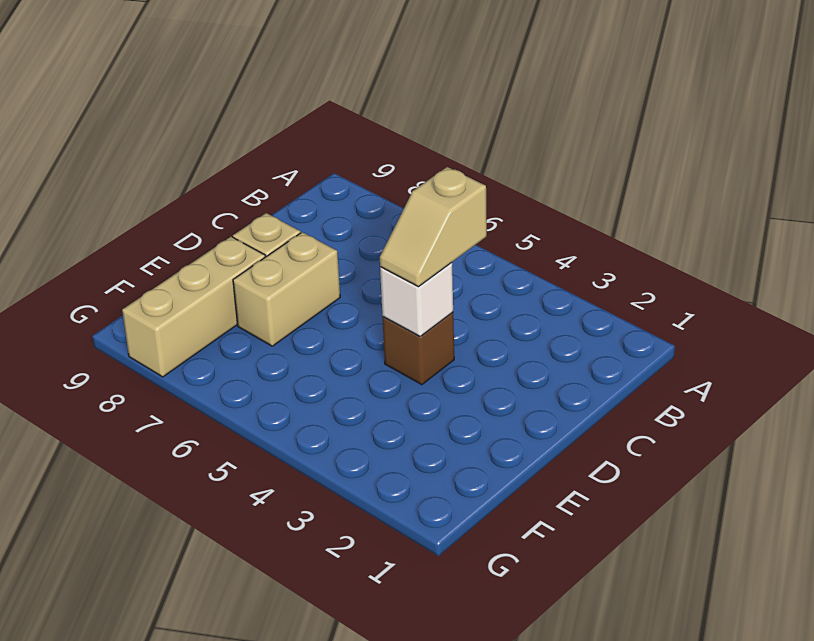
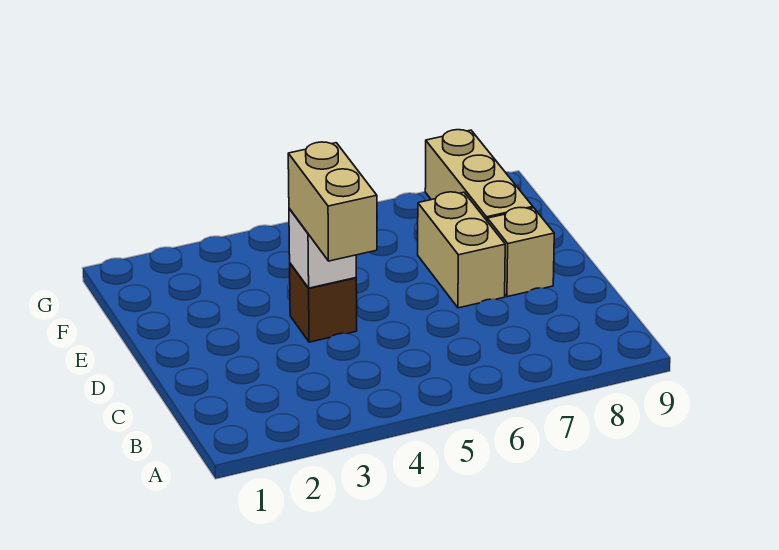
tan slope C4:D4 level 3 top C -> tan brick C4:D4 level 3

